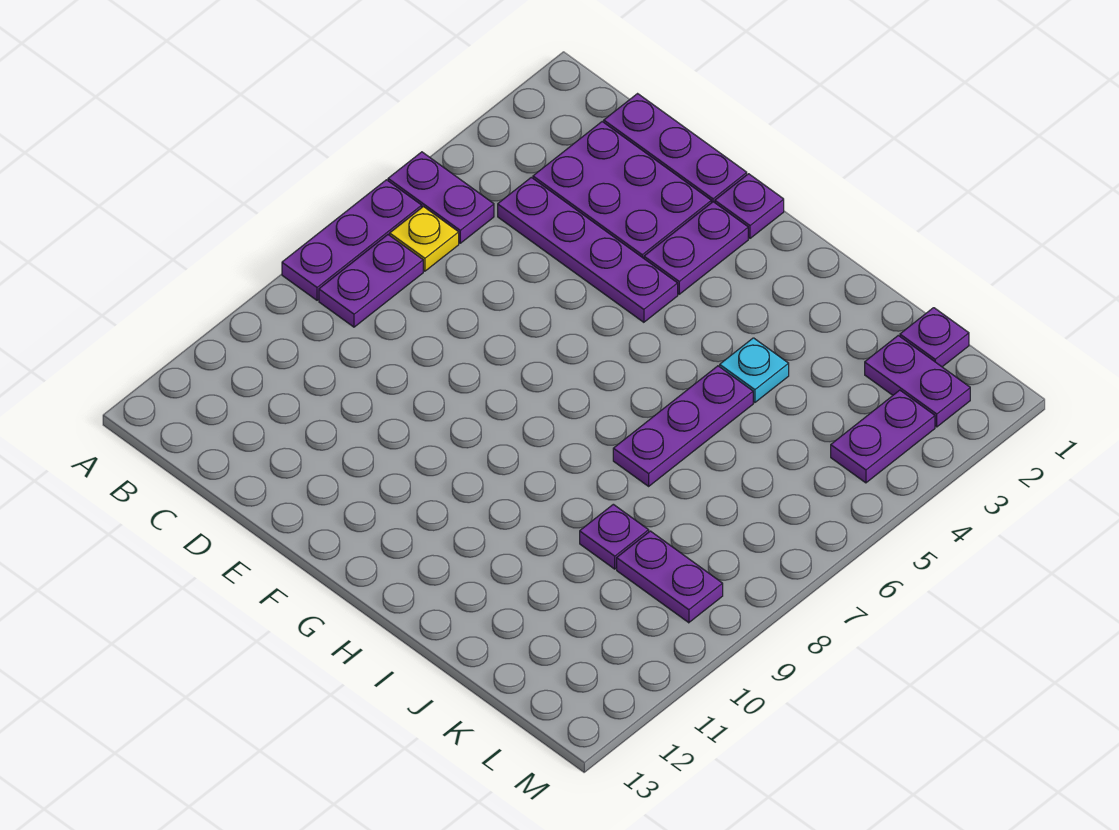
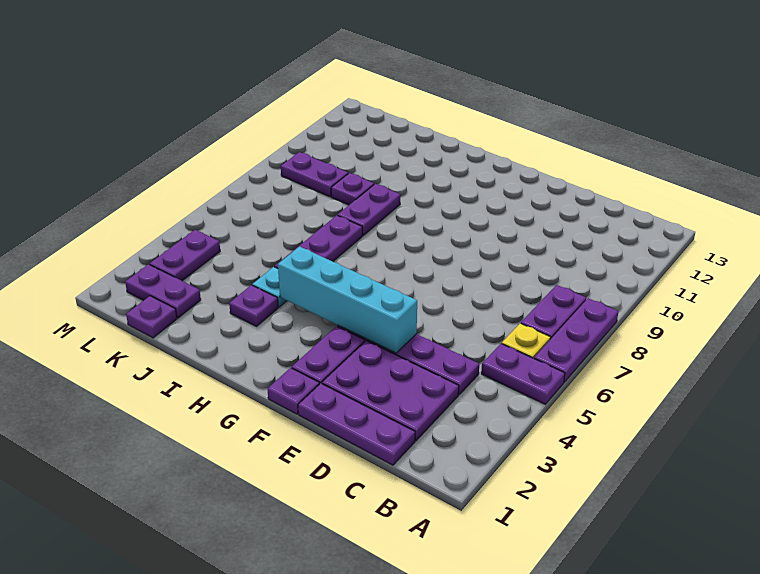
none -> cyan brick E4:H4 level 2
none -> purple plate I3 level 1
none -> purple plate I8:I9 level 1

